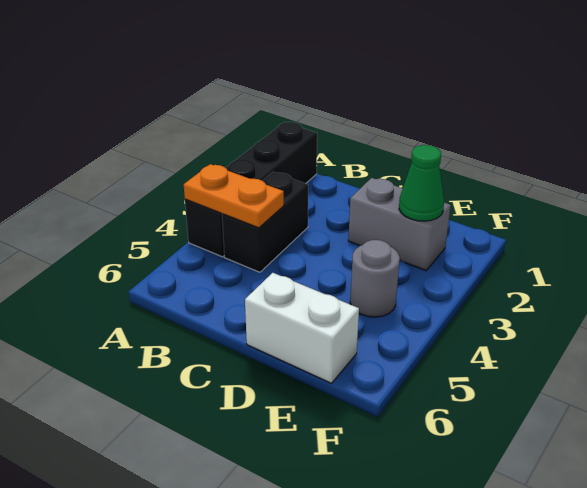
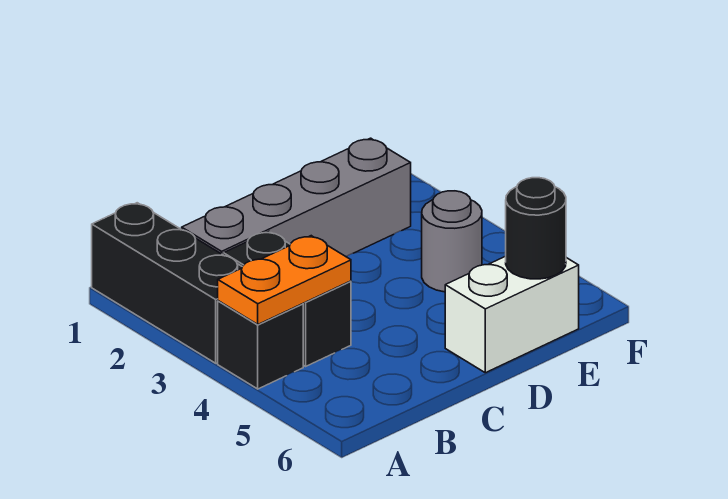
grey brick D2:E2 level 1 -> grey brick B2:E2 level 1
green cone E2 level 2 -> none
none -> black round brick E6 level 2

